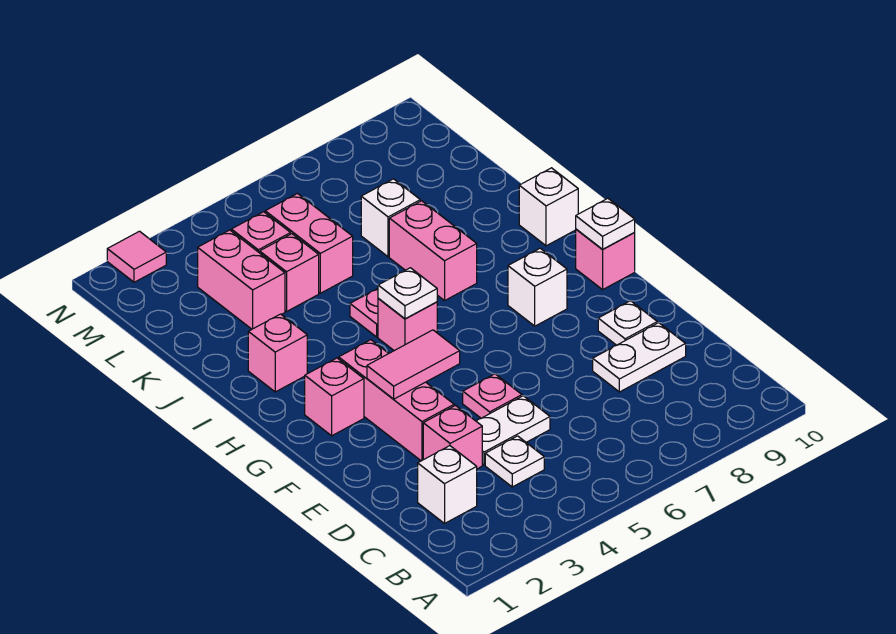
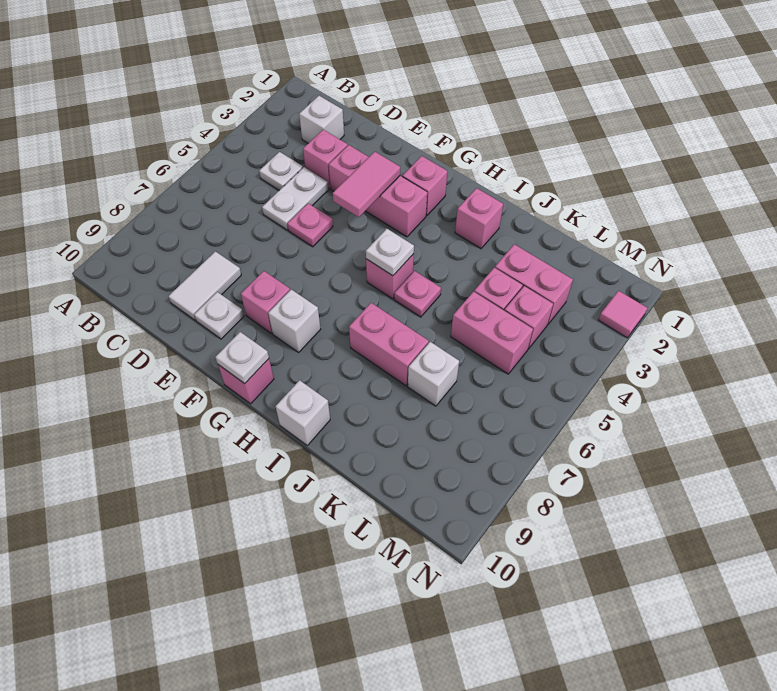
white plate D8:D9 level 1 -> white tile D8:D9 level 1
none -> pink brick F8 level 1

